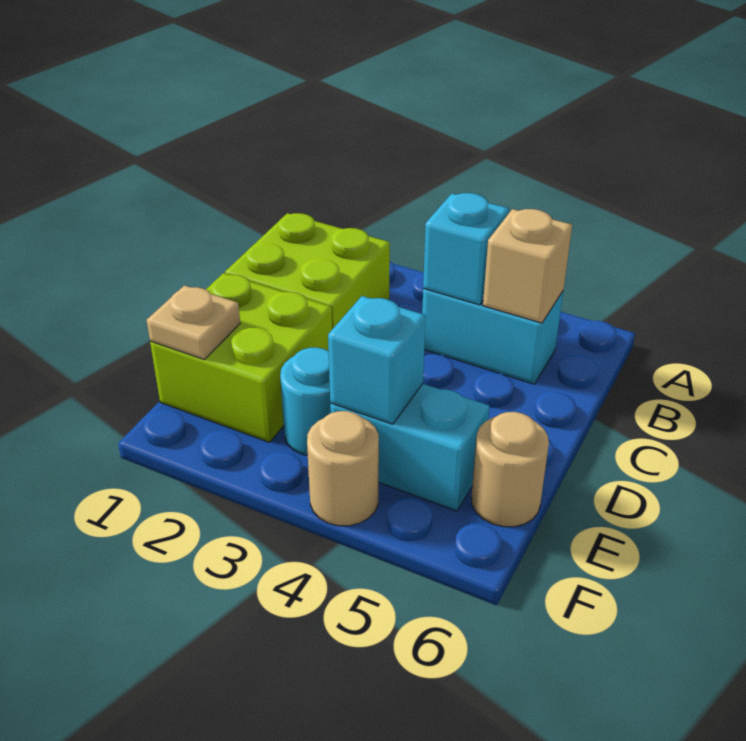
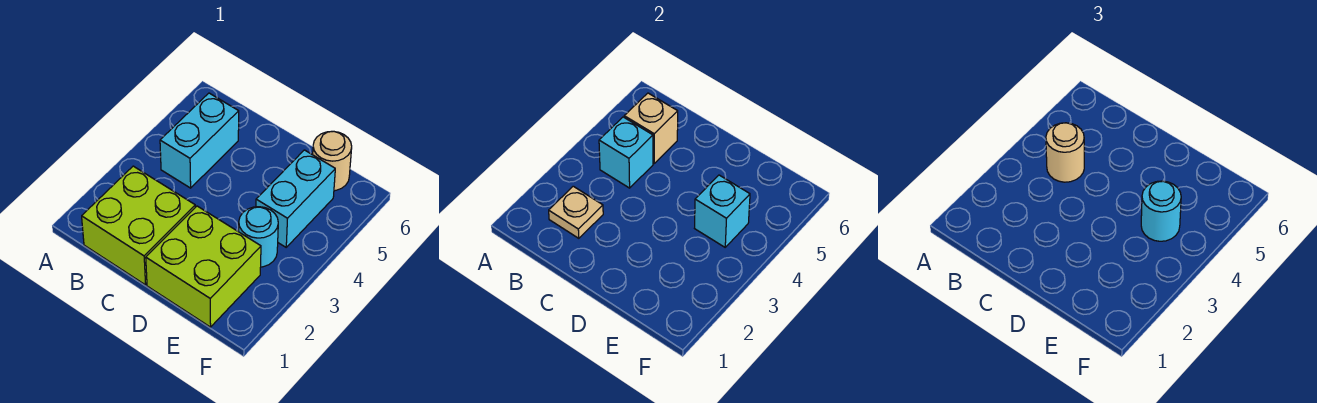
tan plate E1 level 2 -> tan plate B2 level 2
none -> cyan round brick E4 level 3
tan round brick F4 level 1 -> tan round brick B4 level 3

